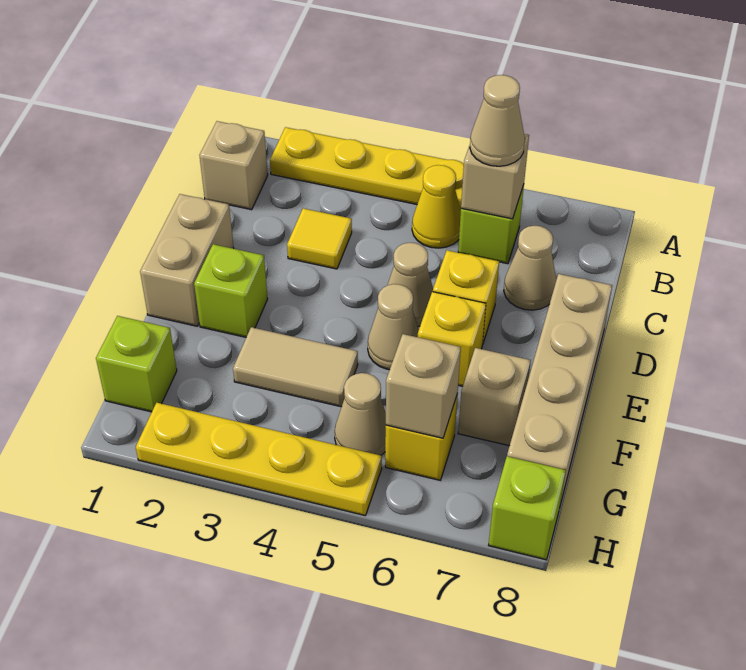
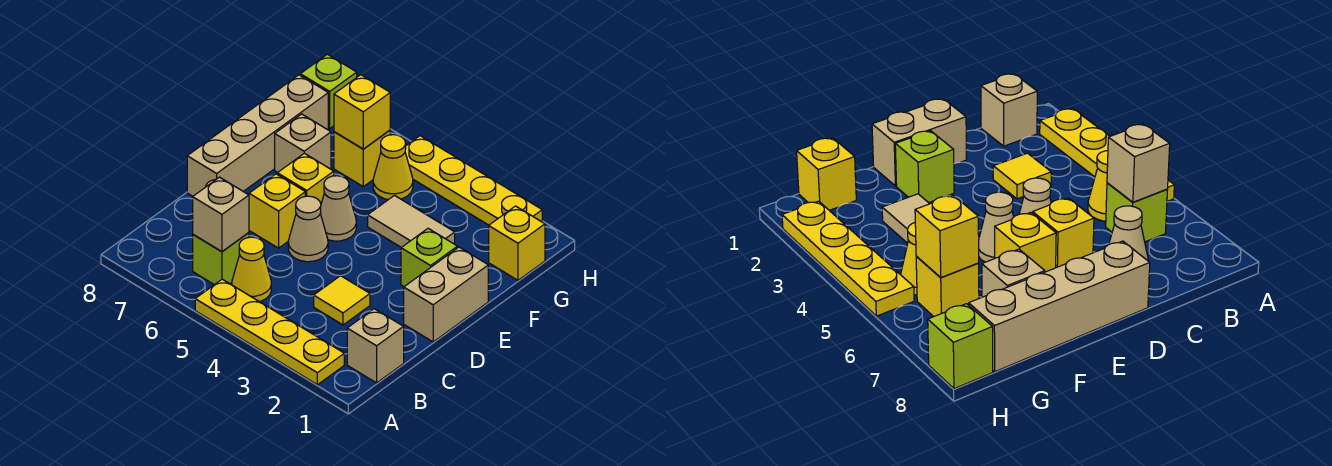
tan cone B6 level 3 -> none
lime brick G1 level 1 -> yellow brick G1 level 1
tan cone G5 level 1 -> yellow cone G5 level 1
tan brick G6 level 2 -> yellow brick G6 level 2

